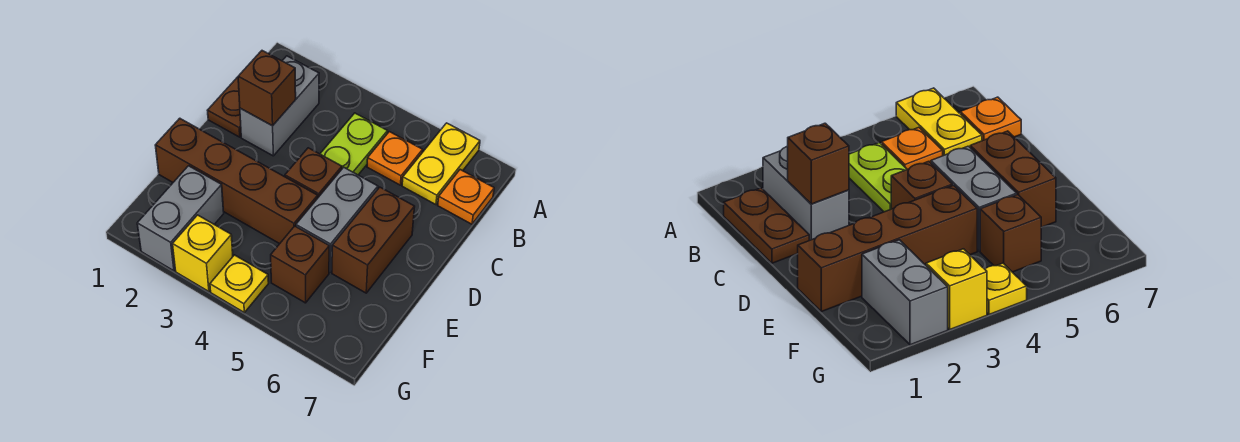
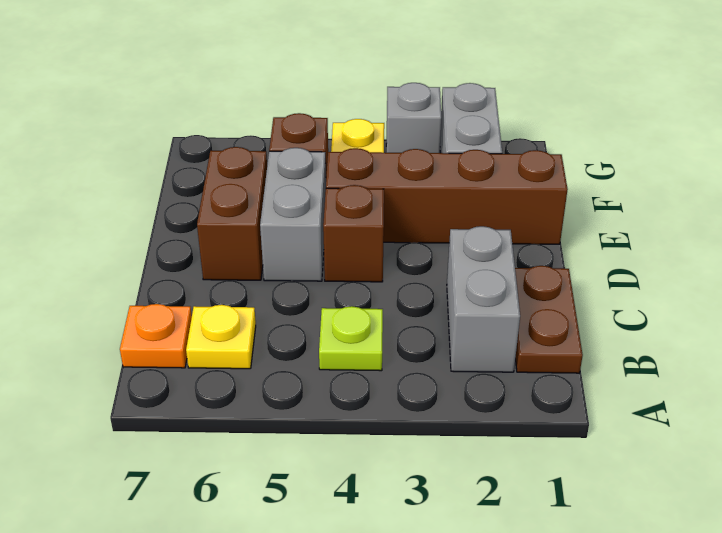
yellow plate A6:B6 level 1 -> yellow plate B6 level 1
lime plate B4:C4 level 1 -> lime plate B4 level 1
orange plate B5 level 1 -> none
brown brick C2 level 2 -> none
yellow brick G3 level 1 -> grey brick G3 level 1

